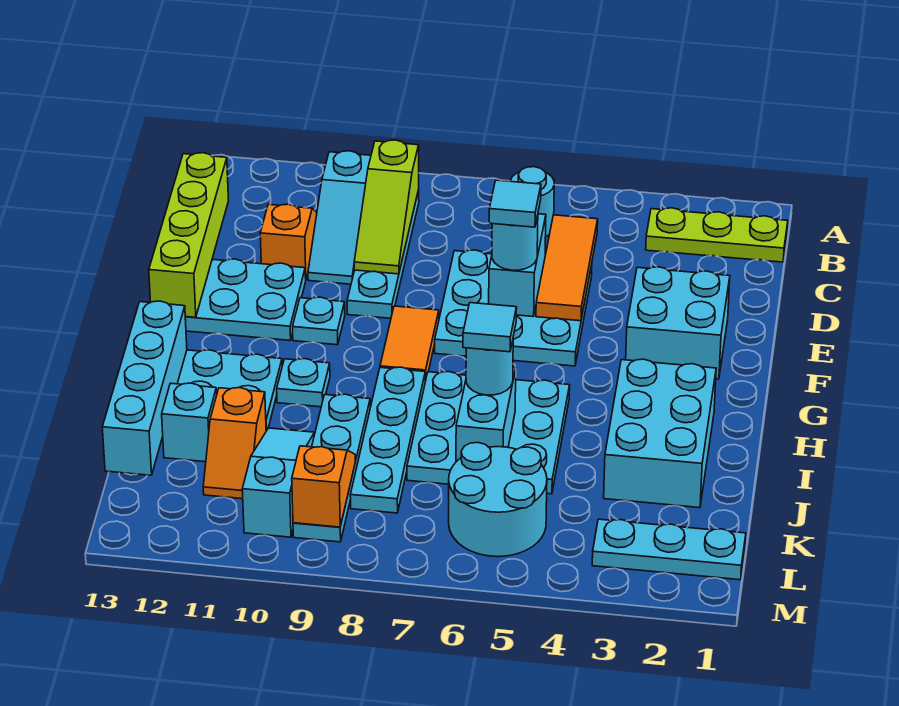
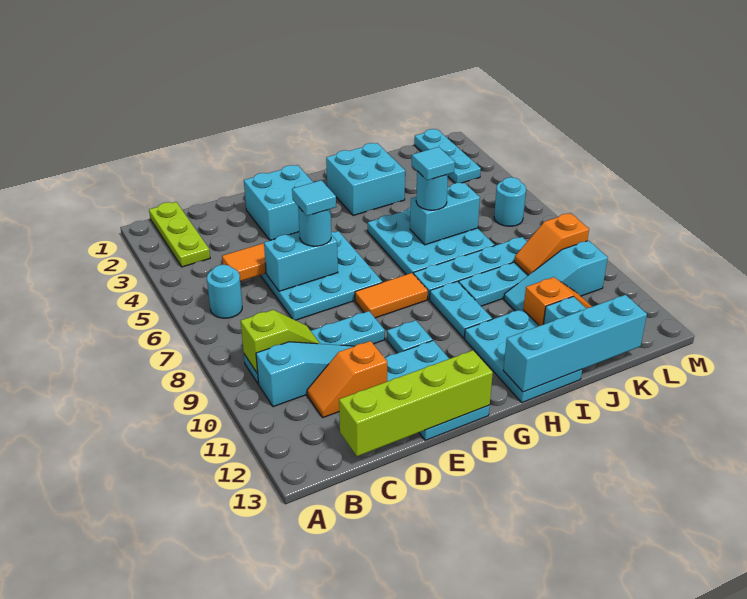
lime slope B9:D9 level 2 top B -> lime slope B9:C9 level 2 top B
cyan brick H2:J3 level 1 -> cyan brick H2:I3 level 1
cyan plate H10 level 1 -> cyan plate H9:H10 level 1
cyan round brick K5:L6 level 1 -> cyan round brick L6 level 1

